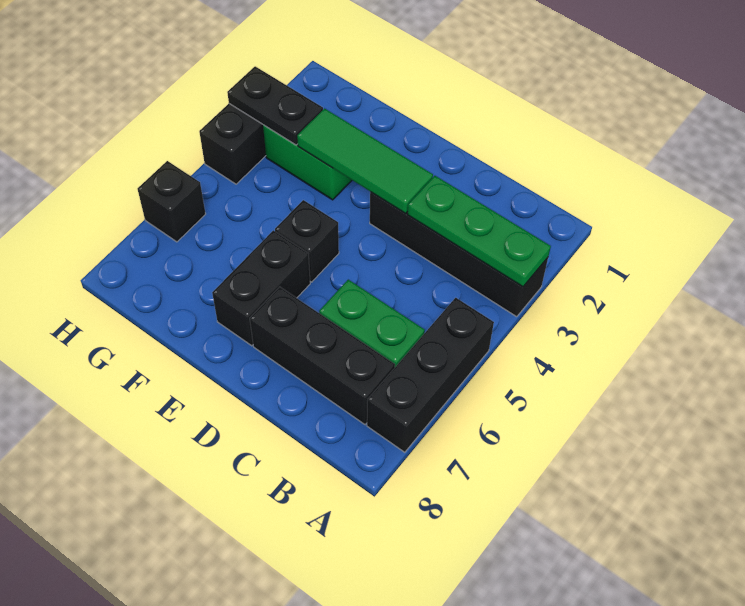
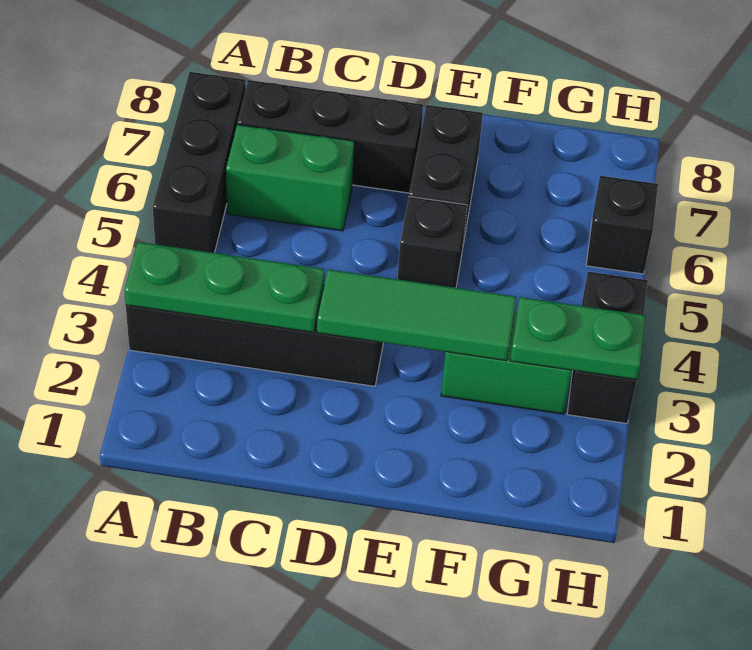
black plate G3:H3 level 2 -> green plate G3:H3 level 2

